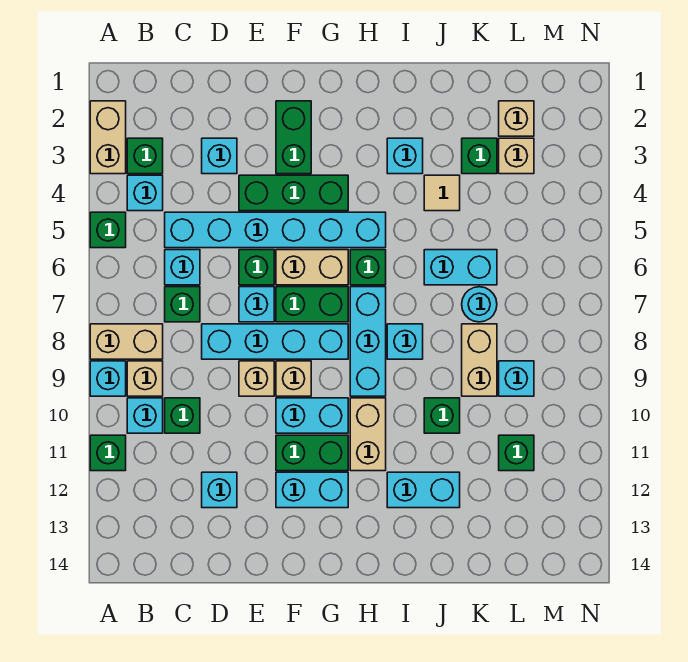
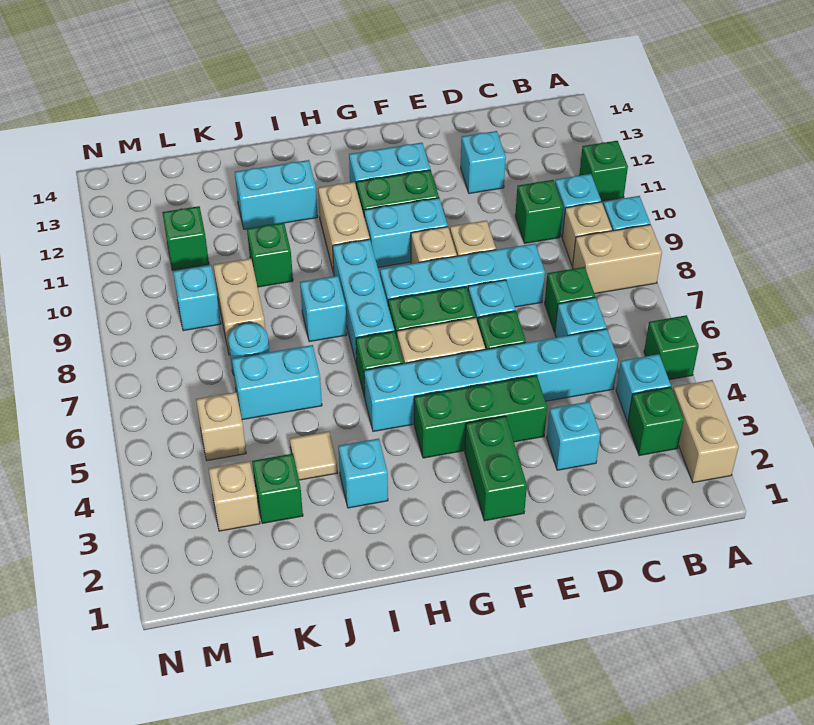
tan brick L2 level 1 -> tan brick L5 level 1

